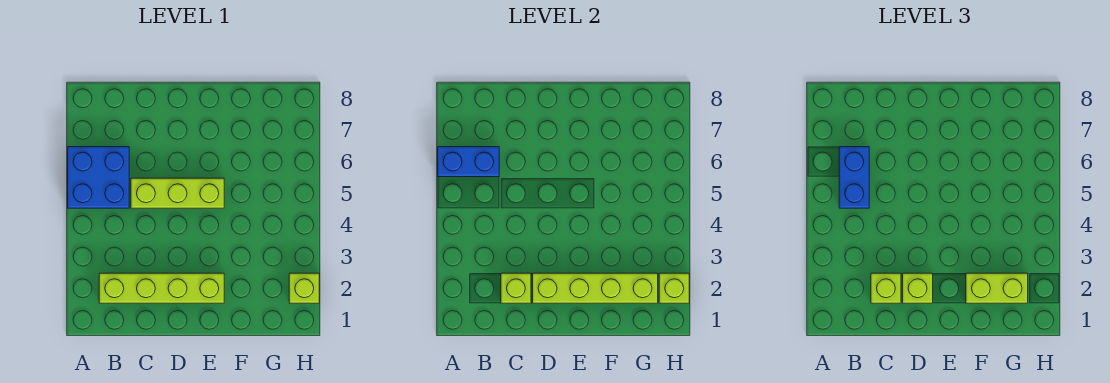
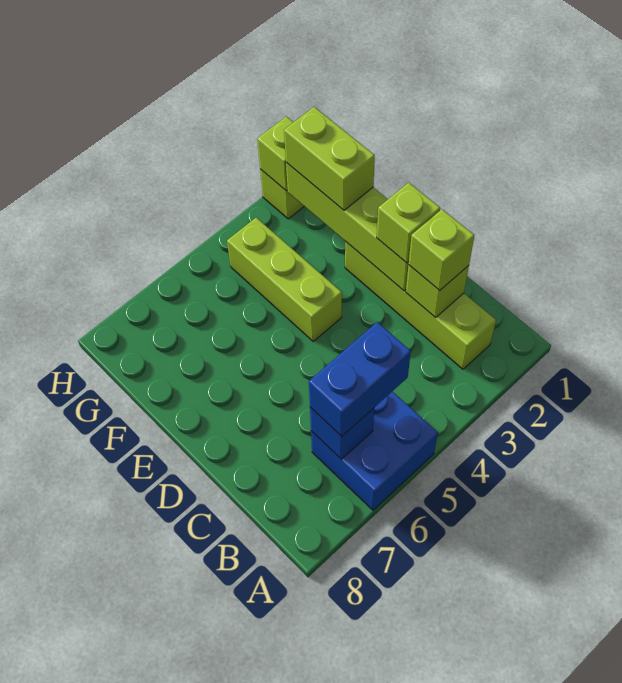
blue brick A6:B6 level 2 -> blue brick B6 level 2
lime brick C5:E5 level 1 -> lime brick E4:G4 level 1

